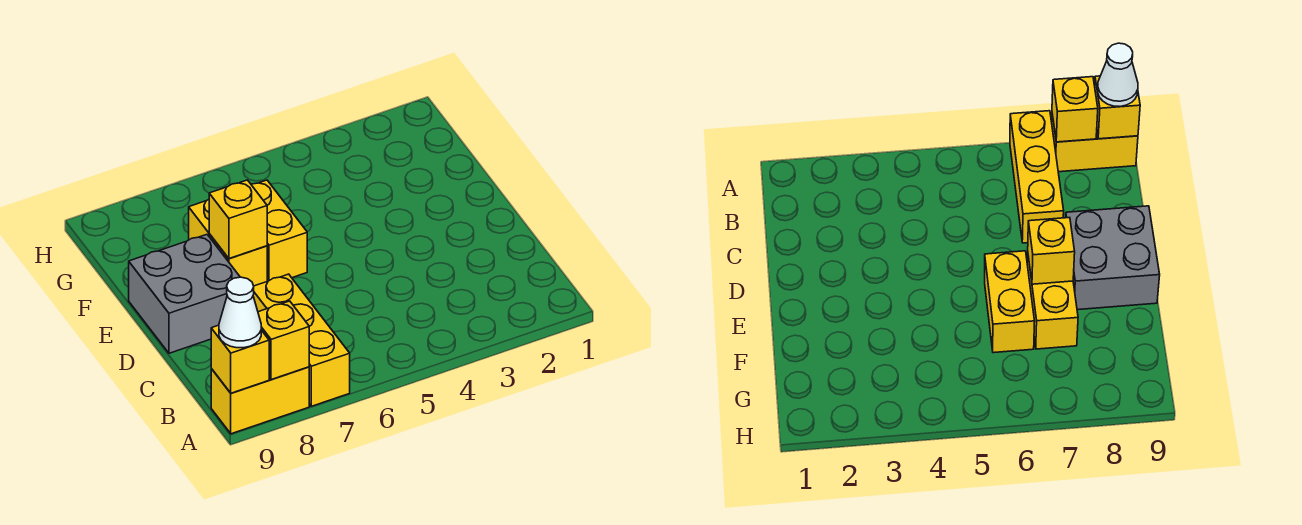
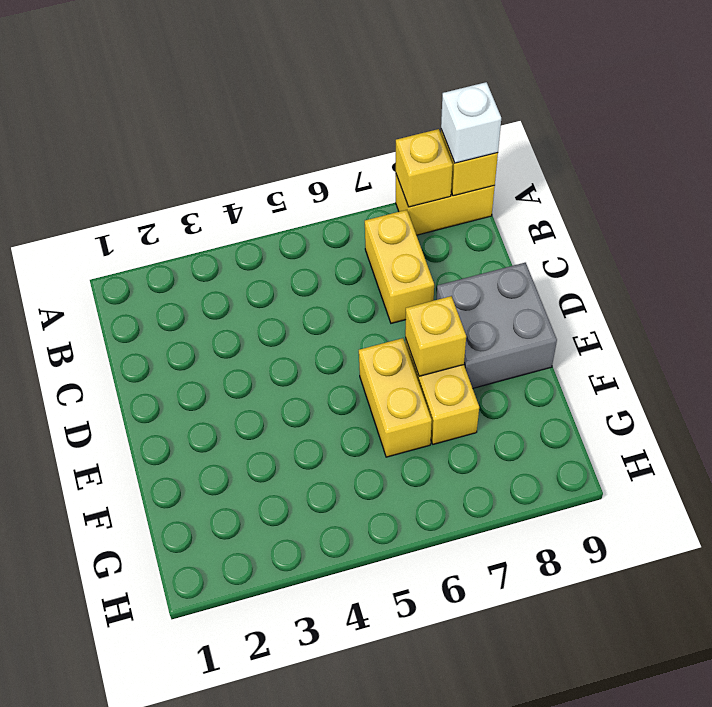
yellow brick A7:C7 level 1 -> yellow brick B7:C7 level 1
white cone A9 level 3 -> white brick A9 level 3

